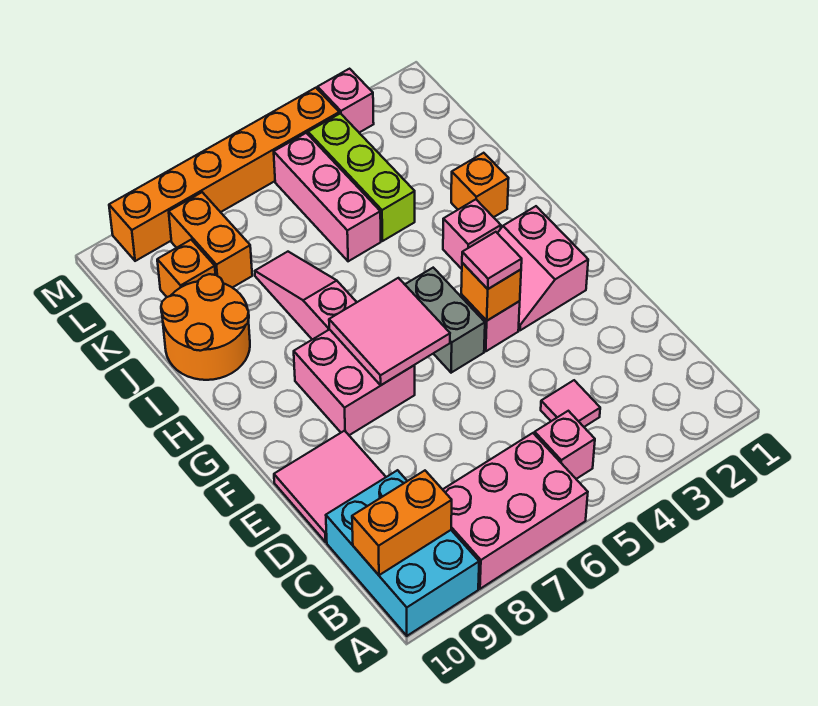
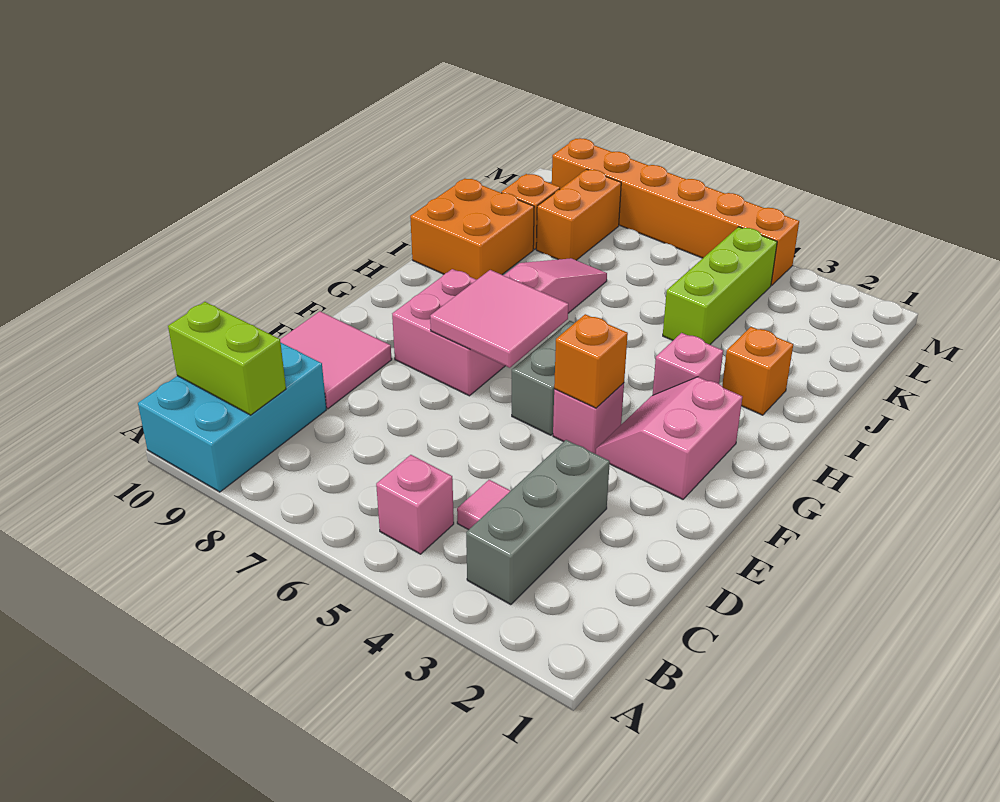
pink brick A6:B8 level 1 -> none
none -> grey brick B3:D3 level 1
orange brick B9:B10 level 2 -> lime brick B9:B10 level 2
pink tile F4 level 3 -> none
orange round brick I9:J10 level 1 -> orange brick I9:J10 level 1
pink brick J5:L5 level 1 -> none
pink brick M3 level 1 -> none

